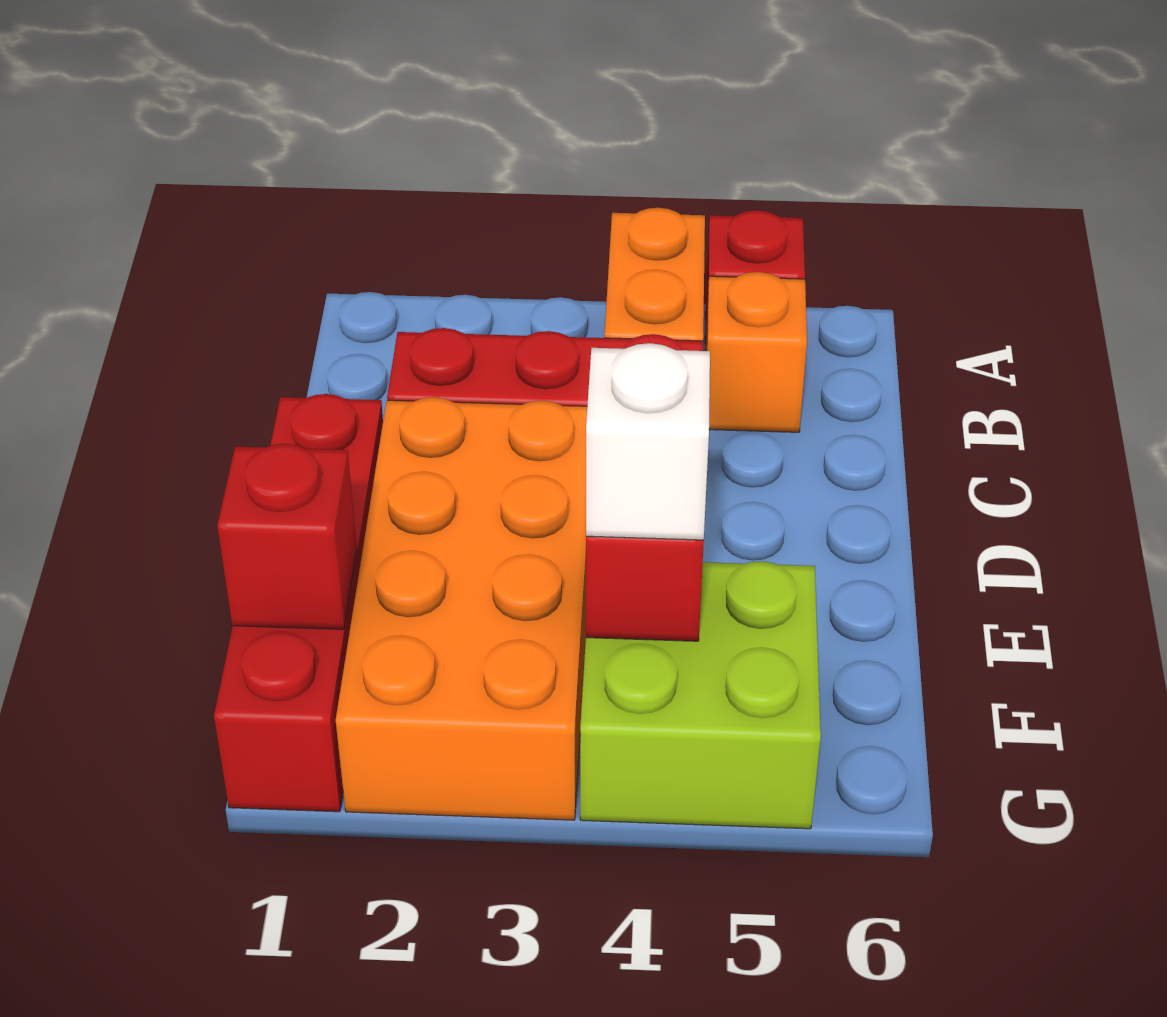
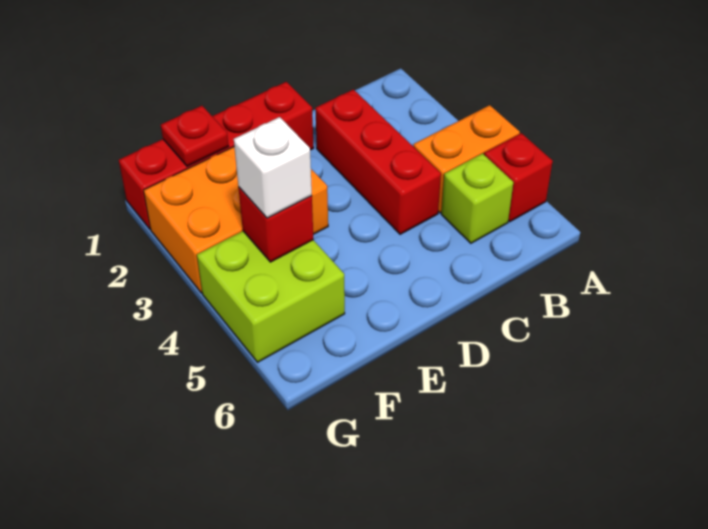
orange brick B5 level 1 -> lime brick B5 level 1
orange brick D2:G3 level 1 -> orange brick E2:G3 level 1
red brick F1 level 2 -> red plate F1 level 2

